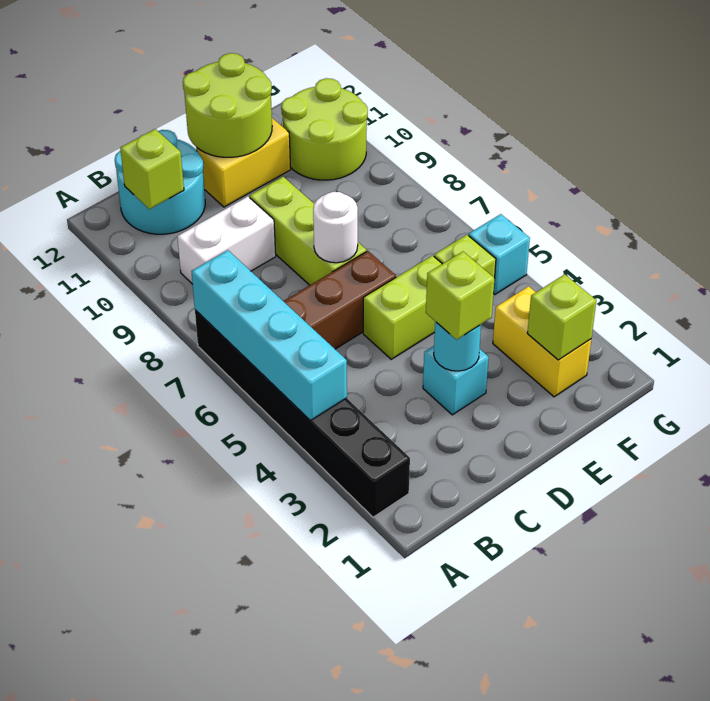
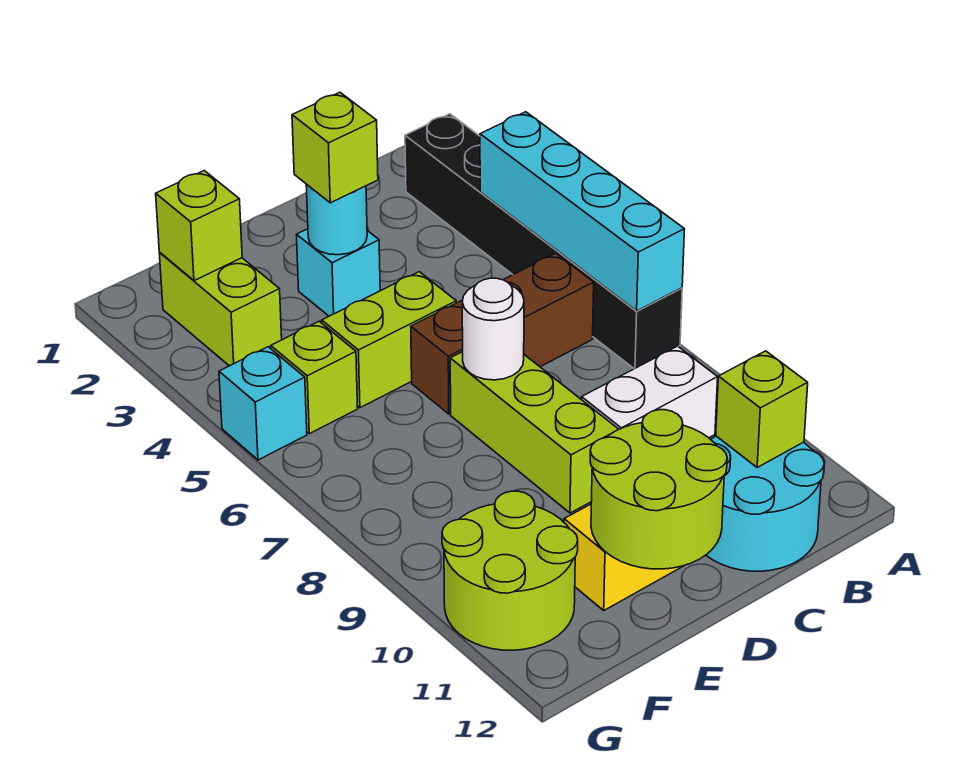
yellow brick F2:F3 level 1 -> lime brick F2:F3 level 1

